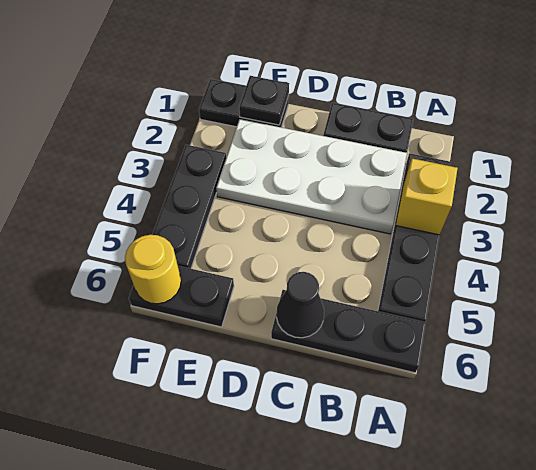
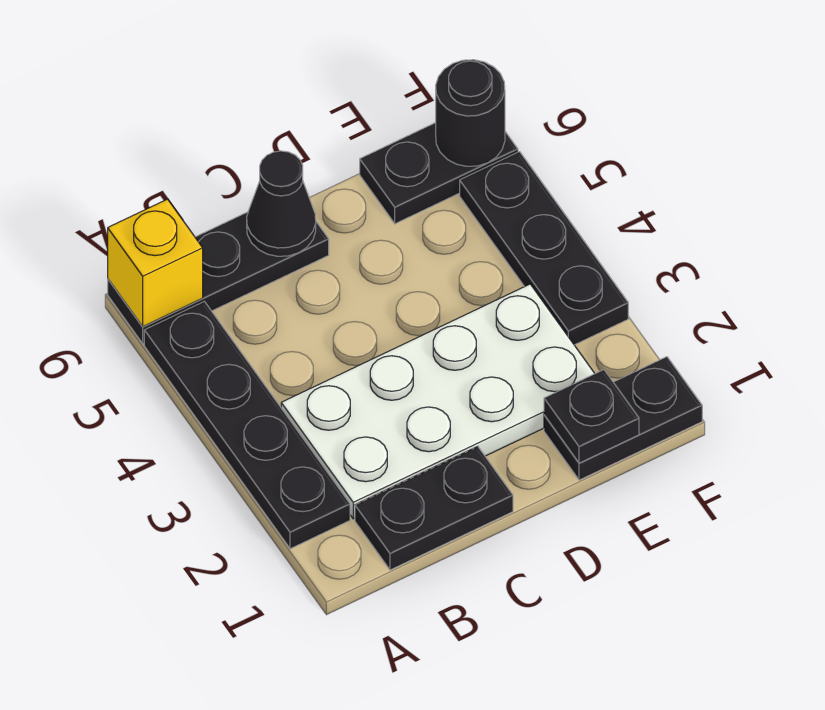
yellow brick A3 level 2 -> yellow brick A6 level 2
yellow round brick F6 level 2 -> black round brick F6 level 2

